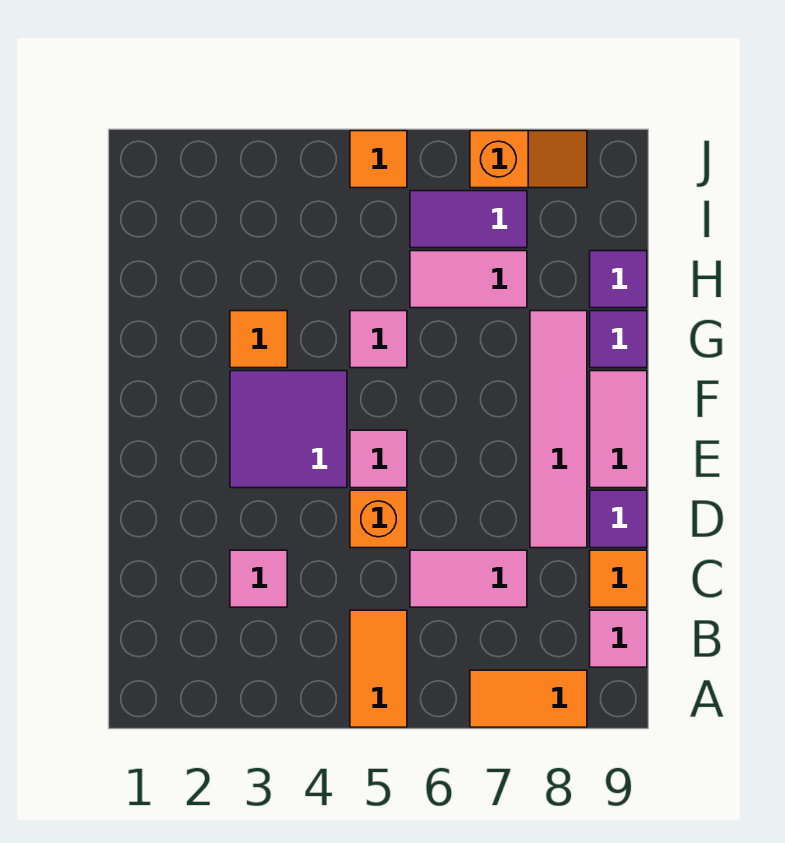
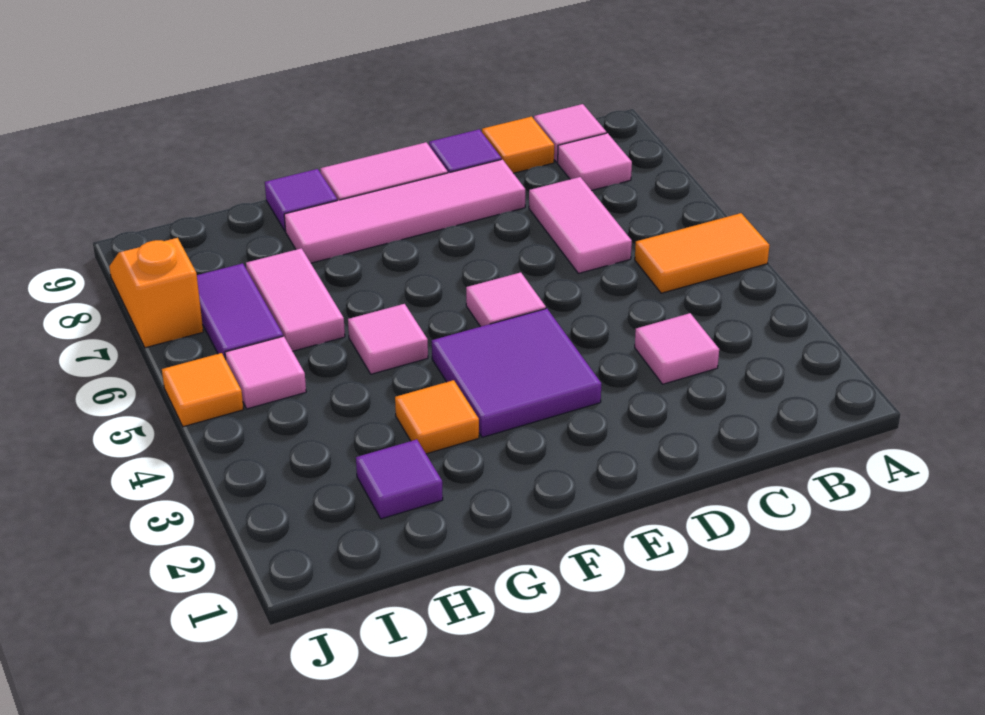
orange tile A7:A8 level 1 -> none
none -> pink tile B8 level 1
orange brick D5 level 1 -> none
purple tile H9 level 1 -> purple tile H2 level 1
none -> pink tile I5 level 1

